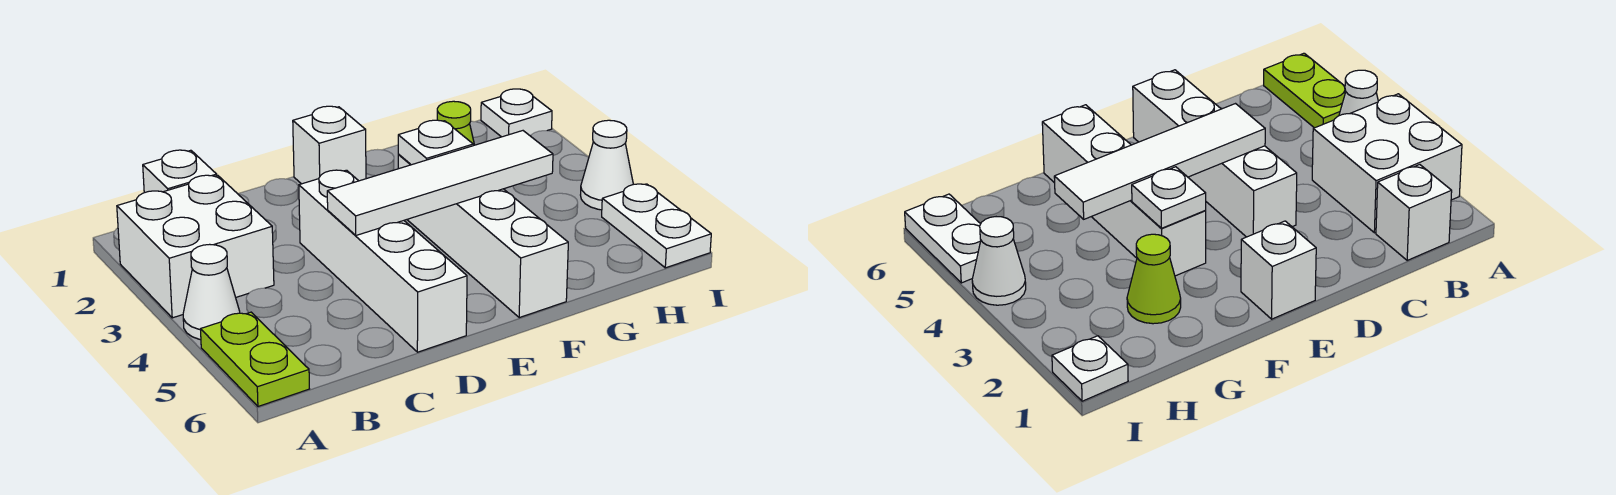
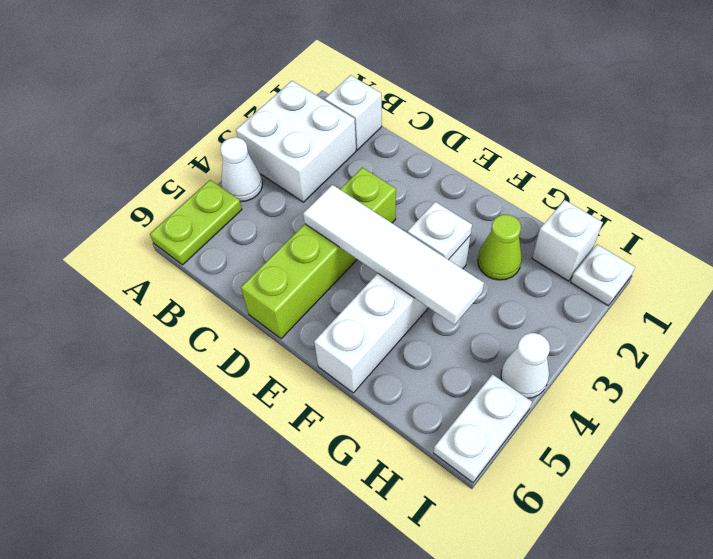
white brick D3:D6 level 1 -> lime brick D3:D6 level 1
white brick E1 level 1 -> white brick H1 level 1

